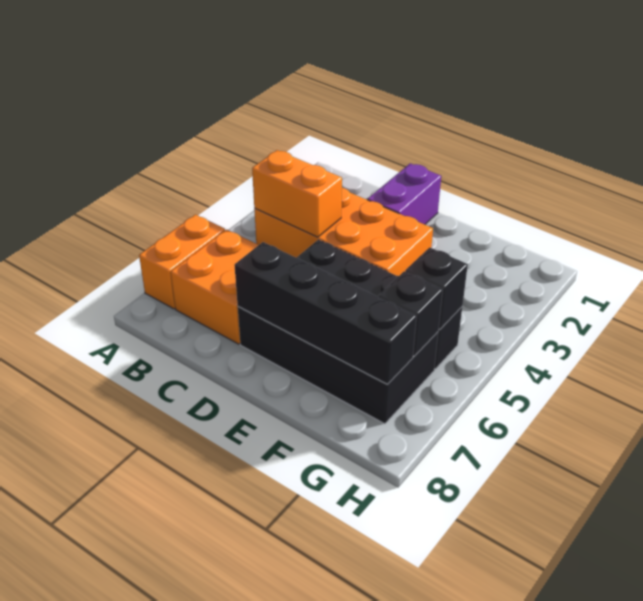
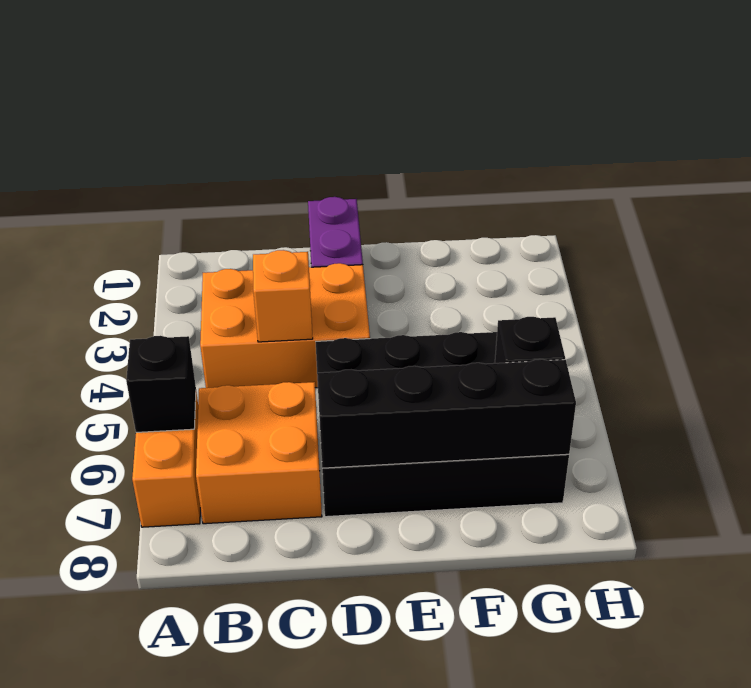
orange brick B3:E4 level 1 -> orange brick B3:D4 level 1
orange brick B4:C4 level 2 -> orange brick C4 level 2
black brick G5 level 2 -> black brick A6 level 2

